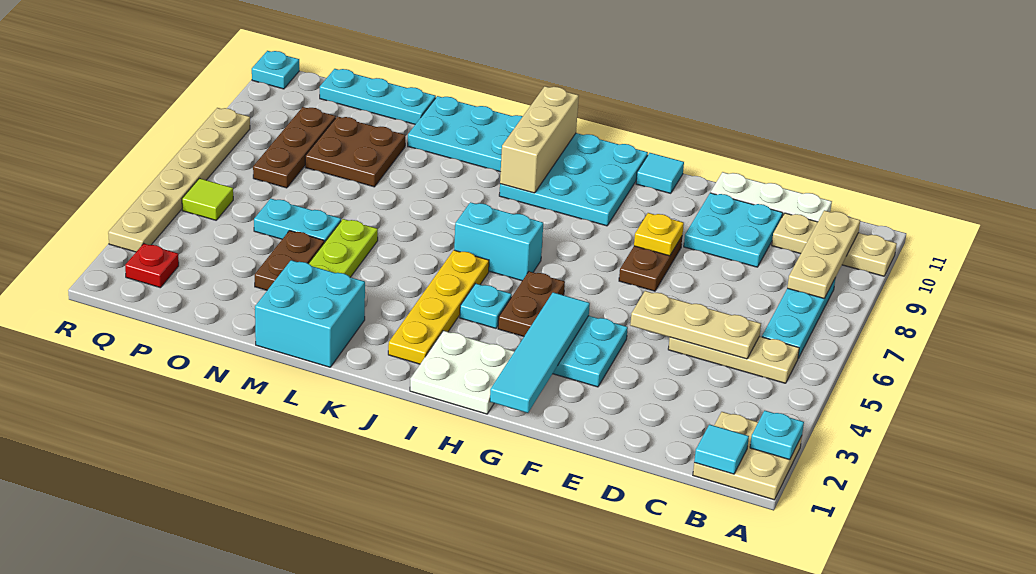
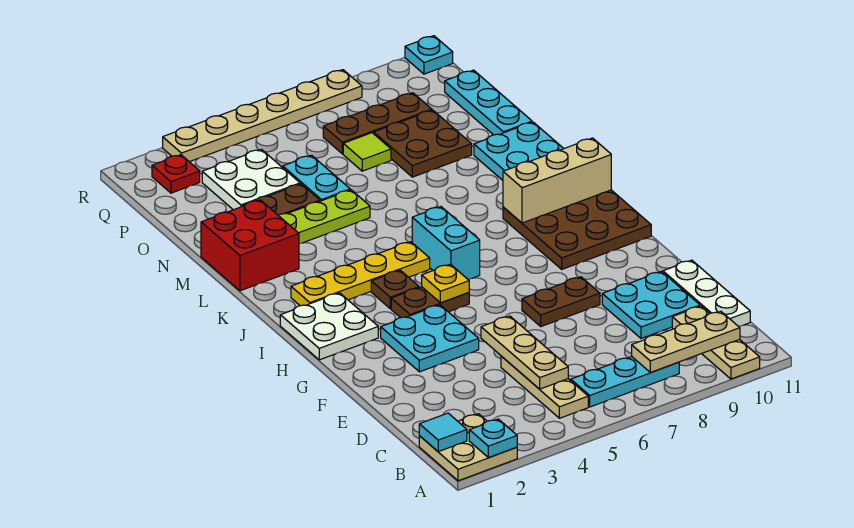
yellow plate F8 level 2 -> yellow plate H5 level 2
cyan tile G1:G4 level 2 -> none
cyan tile G11 level 1 -> none
cyan plate H9:J11 level 1 -> brown plate H9:J11 level 1
cyan plate I4 level 1 -> brown plate I4 level 1
cyan brick L1:M2 level 1 -> red brick L1:M2 level 1
none -> white plate O3:P4 level 1
lime tile Q5 level 1 -> lime tile O7 level 1

